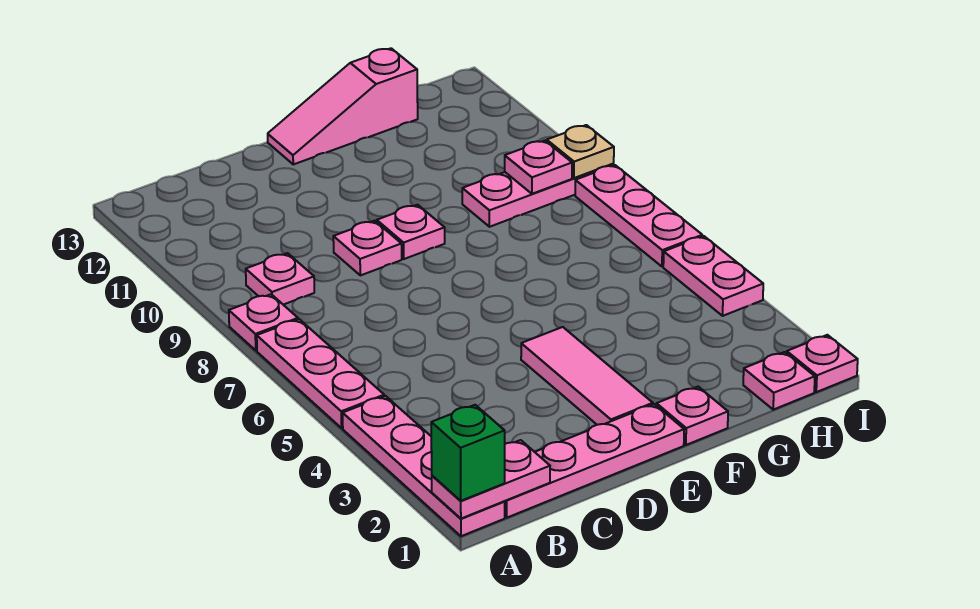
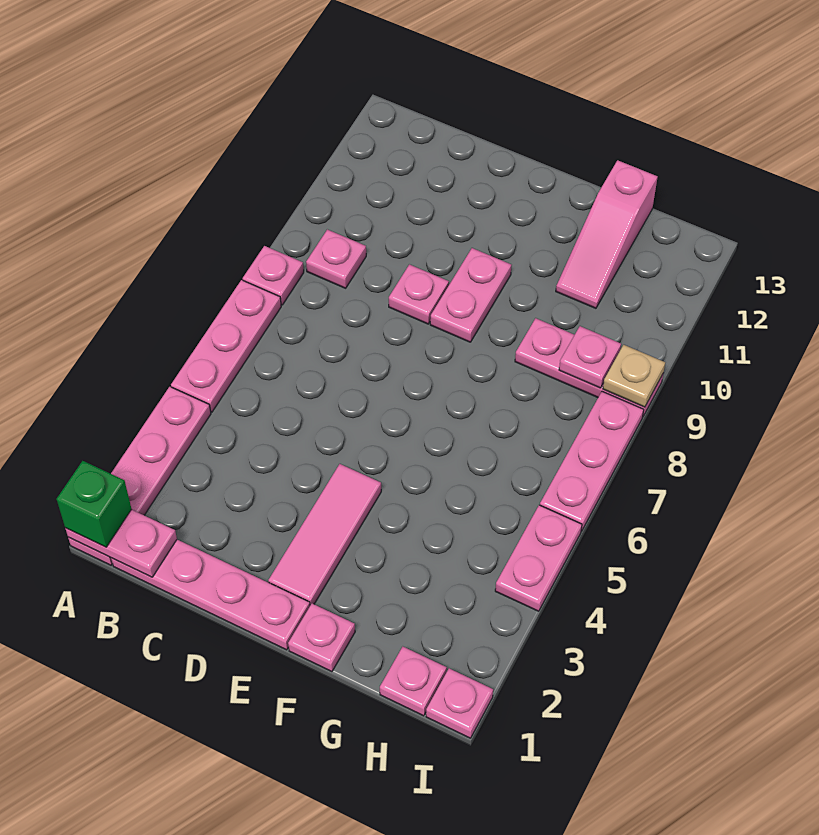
pink plate E9 level 1 -> pink plate E9:E10 level 1
pink slope E13:G13 level 1 top G -> pink slope G11:G13 level 1 top 13

